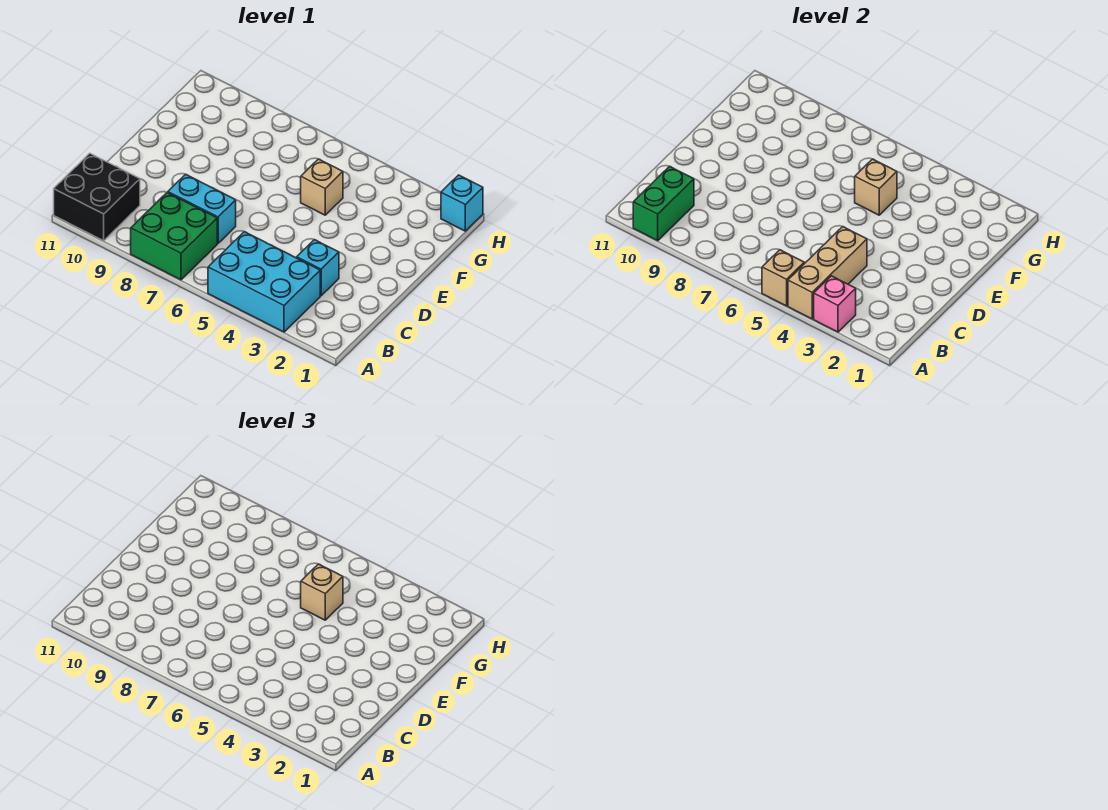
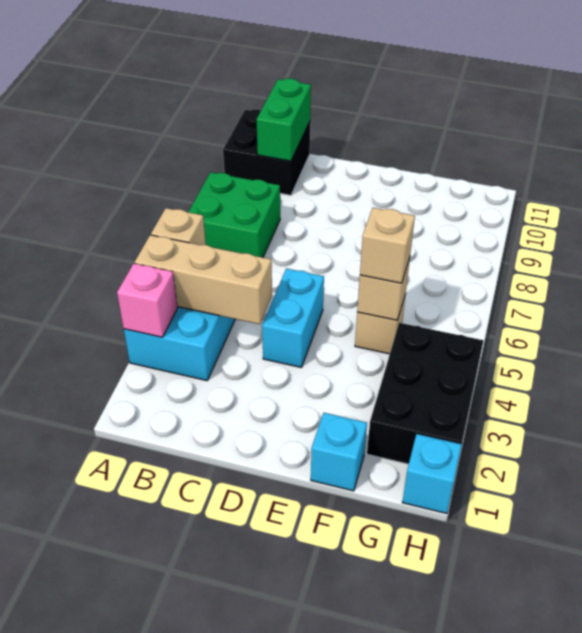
green brick A10:B10 level 2 -> green brick B10:B11 level 2
cyan brick C3 level 1 -> cyan brick F1 level 1
cyan brick C7:C8 level 1 -> cyan brick D4:D5 level 1
none -> black brick G2:H4 level 1

